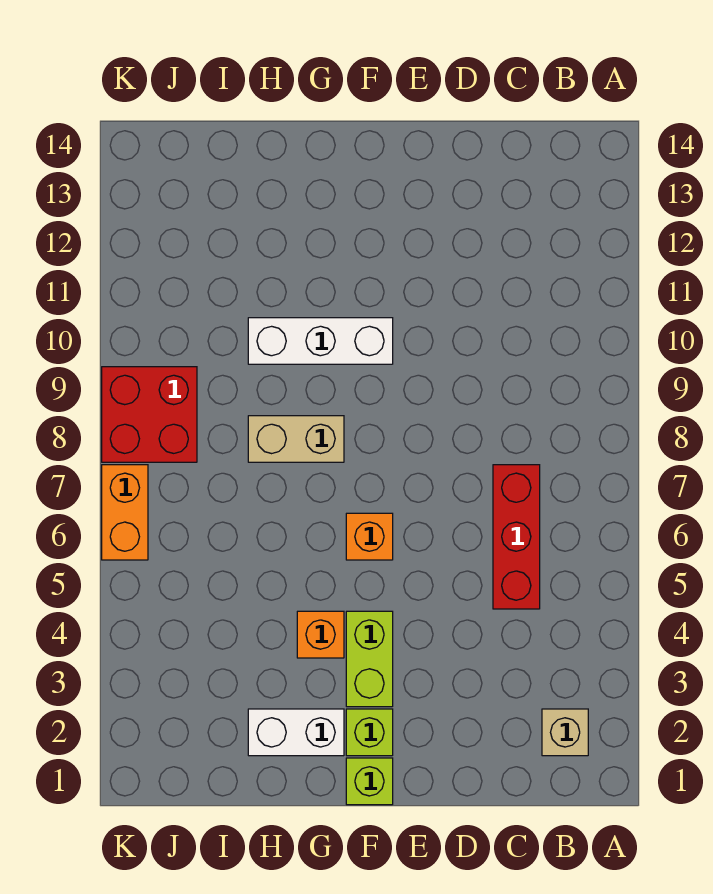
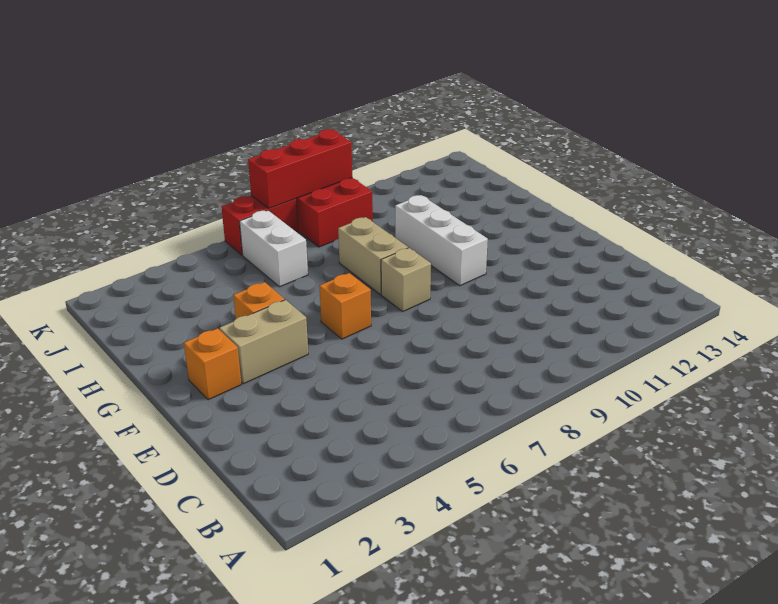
tan brick B2 level 1 -> tan brick F8 level 1
red brick C5:C7 level 1 -> red brick K7:K9 level 2
lime brick F1 level 1 -> none
lime brick F2 level 1 -> orange brick F2 level 1
lime brick F3:F4 level 1 -> tan brick F3:F4 level 1
white brick G2:H2 level 1 -> white brick I6:J6 level 1
orange brick K6:K7 level 1 -> red brick K6:K7 level 1

